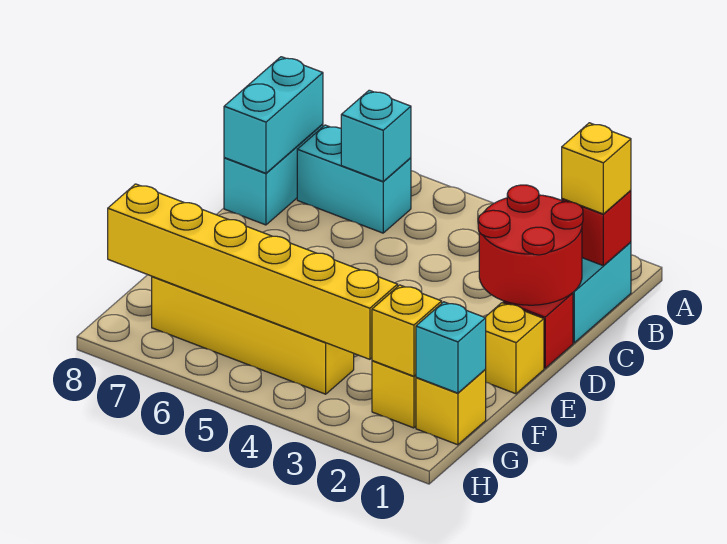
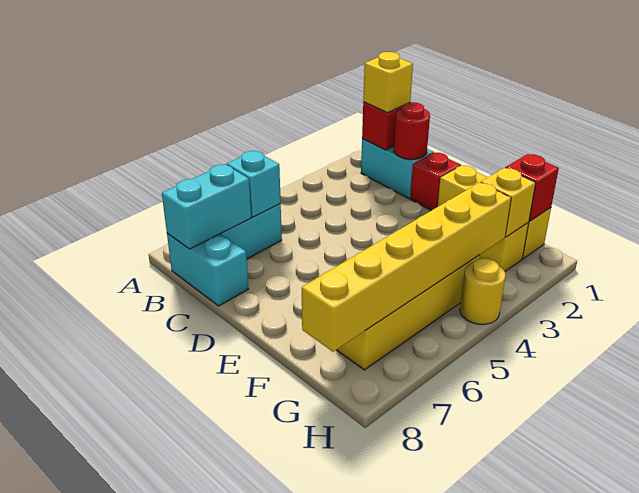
cyan brick B8:C8 level 2 -> cyan brick B7:B8 level 2
red round brick C1:D2 level 2 -> red round brick C1 level 2
cyan brick G1 level 2 -> red brick G1 level 2
none -> yellow round brick H4 level 1

